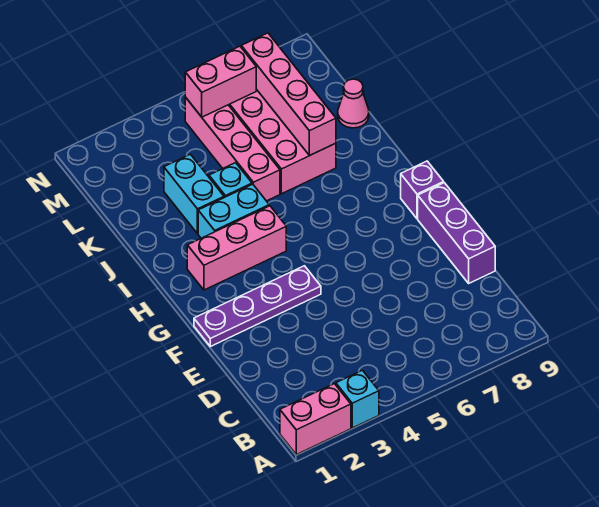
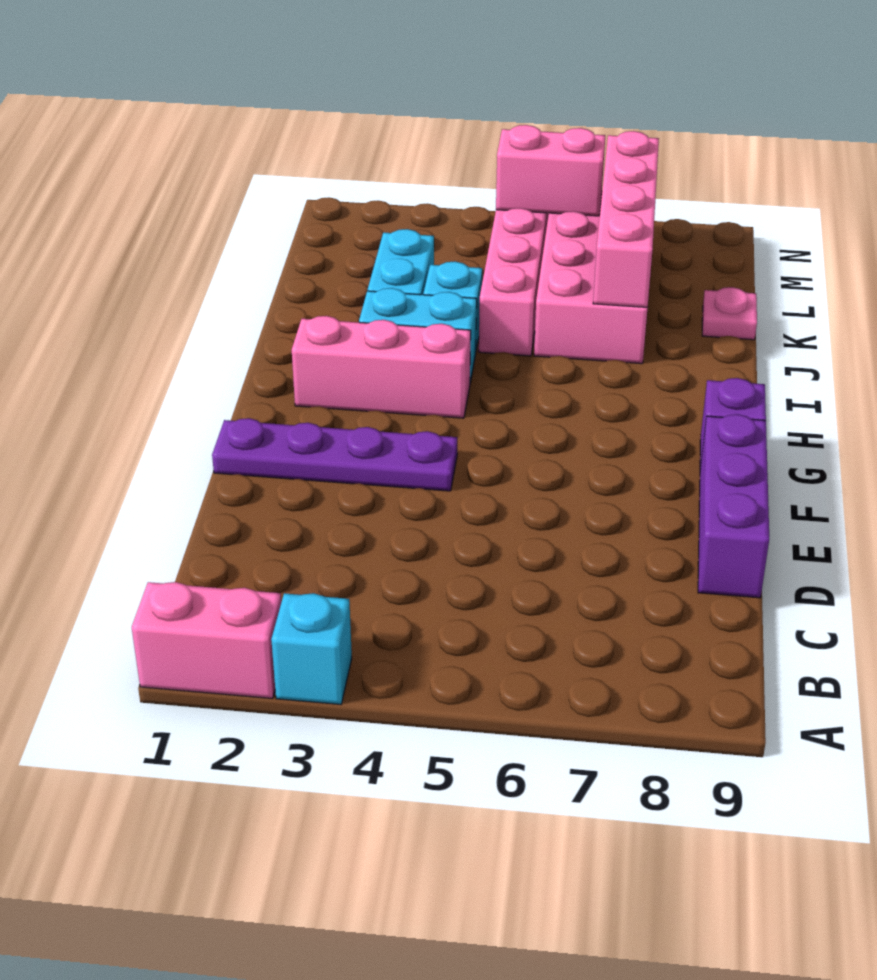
pink cone K9 level 1 -> pink plate K9 level 1

